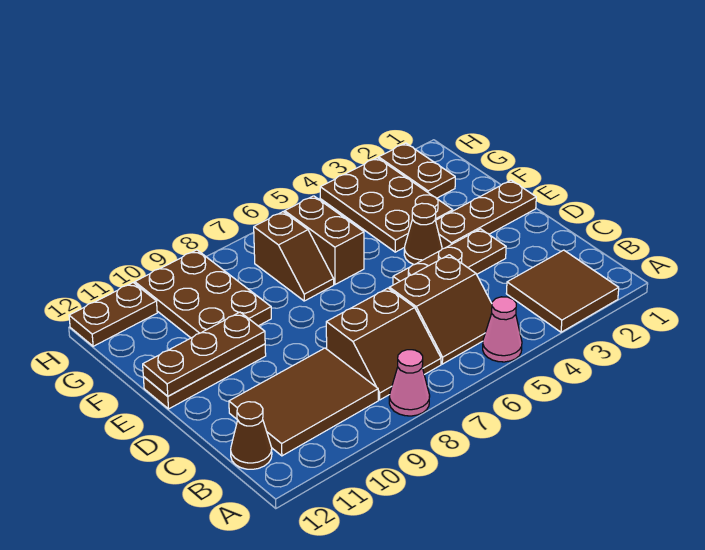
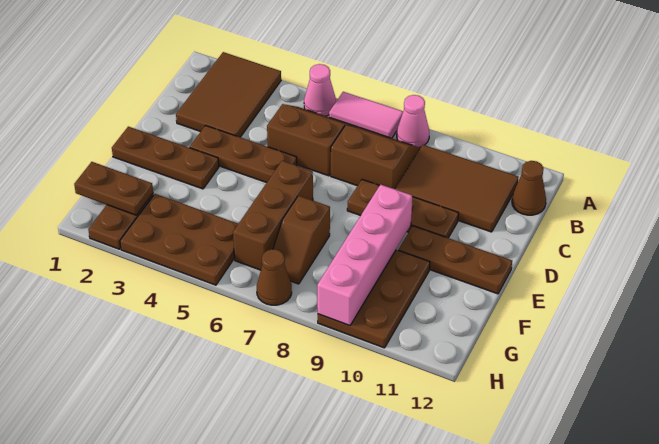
brown tile A2:B3 level 1 -> brown tile A2:C3 level 1
none -> pink tile A6:A7 level 1
brown cone E4 level 1 -> brown cone H7 level 1
none -> pink brick E9:H9 level 2
brown plate E10:E12 level 2 -> brown plate D8:D10 level 1
brown plate F3:H4 level 1 -> brown plate G3:H5 level 1
brown brick F6:G6 level 1 -> brown brick E6:G6 level 1
brown slope F7:G7 level 1 top G -> brown slope F7:G7 level 1 top F
brown plate H11:H12 level 1 -> brown plate G1:G2 level 2

